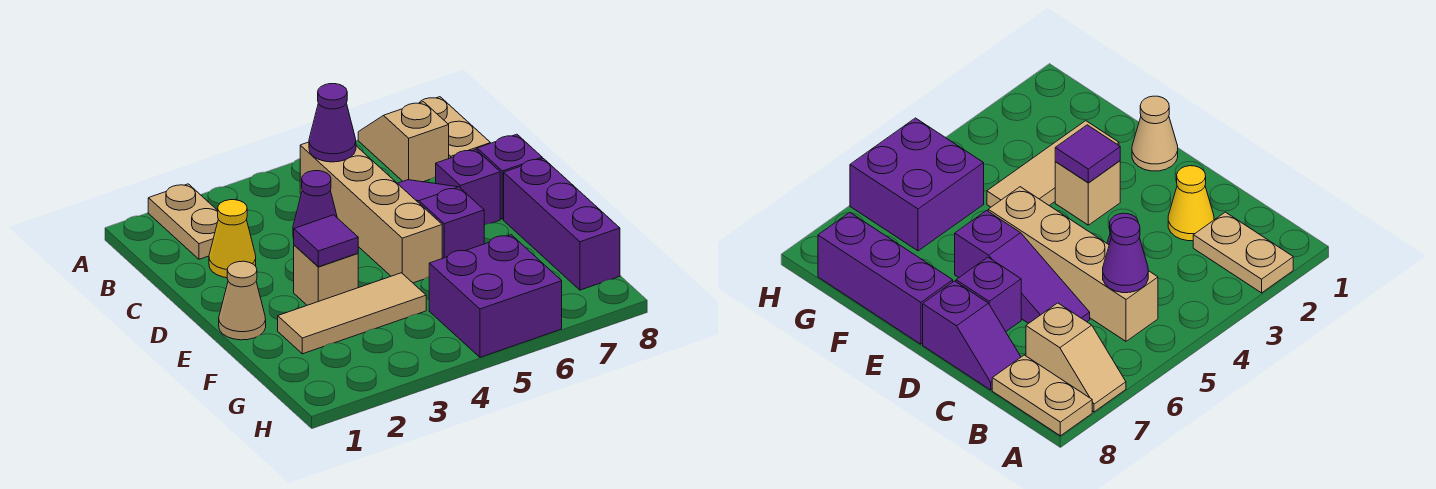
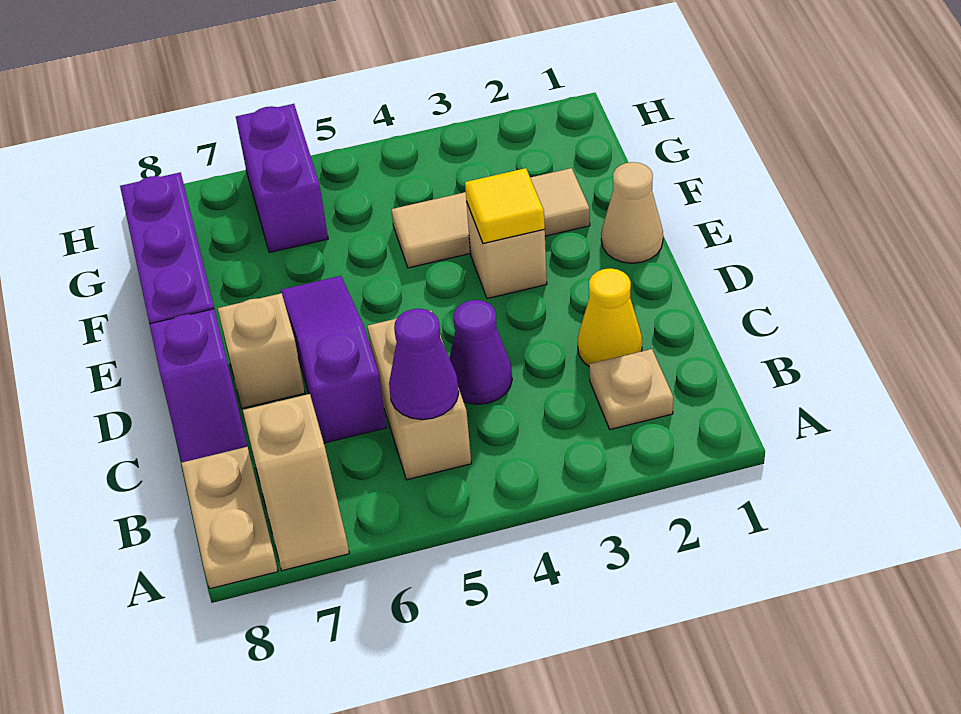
tan plate A2:B2 level 1 -> tan plate B2 level 1
tan brick B5:E5 level 1 -> tan brick B5:C5 level 1
purple slope C6:E6 level 1 top E -> purple slope C6:E6 level 1 top C
purple brick D7 level 1 -> tan brick D7 level 1
purple tile E3 level 2 -> yellow tile E3 level 2
purple brick G5:H6 level 1 -> purple brick G6:H6 level 1

